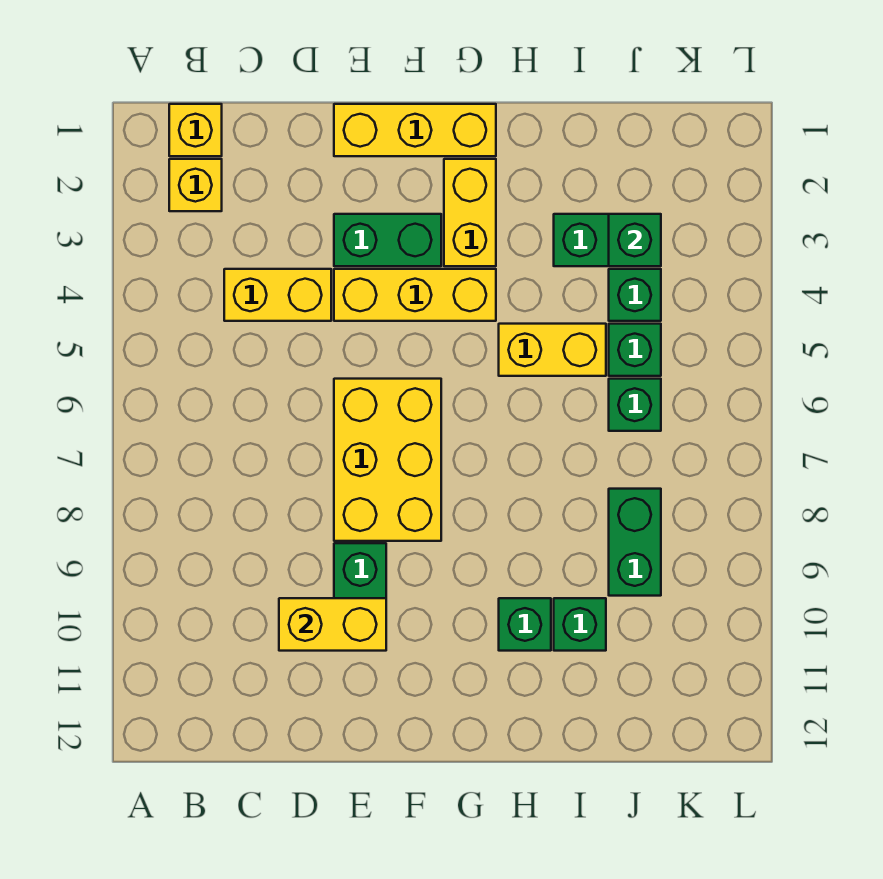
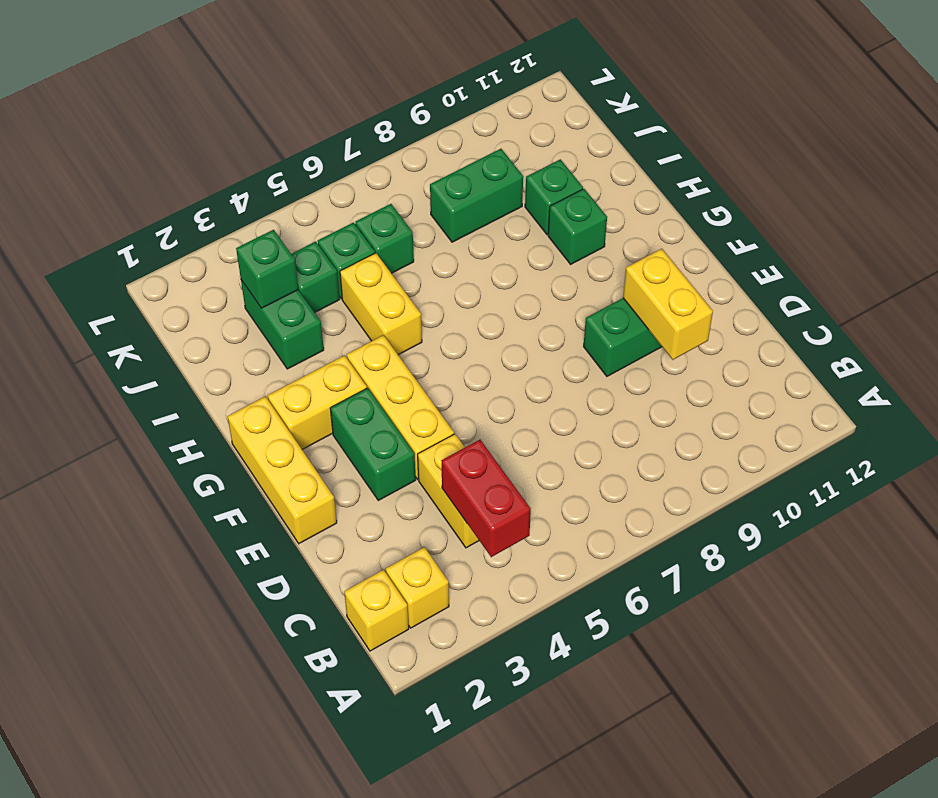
none -> red brick B4:C4 level 2
yellow brick E6:F8 level 1 -> none

